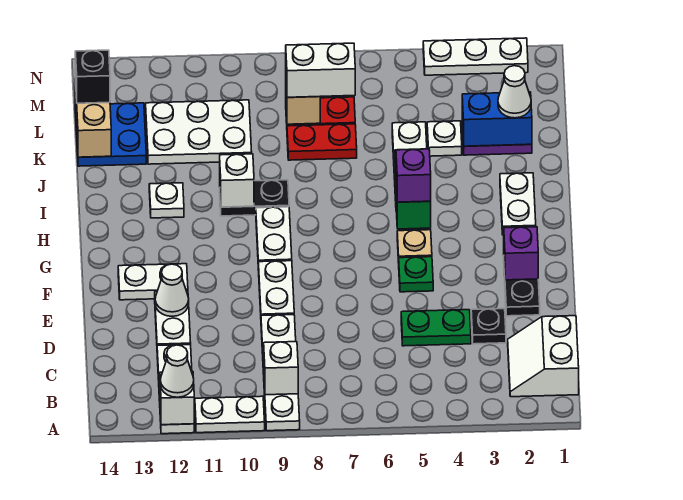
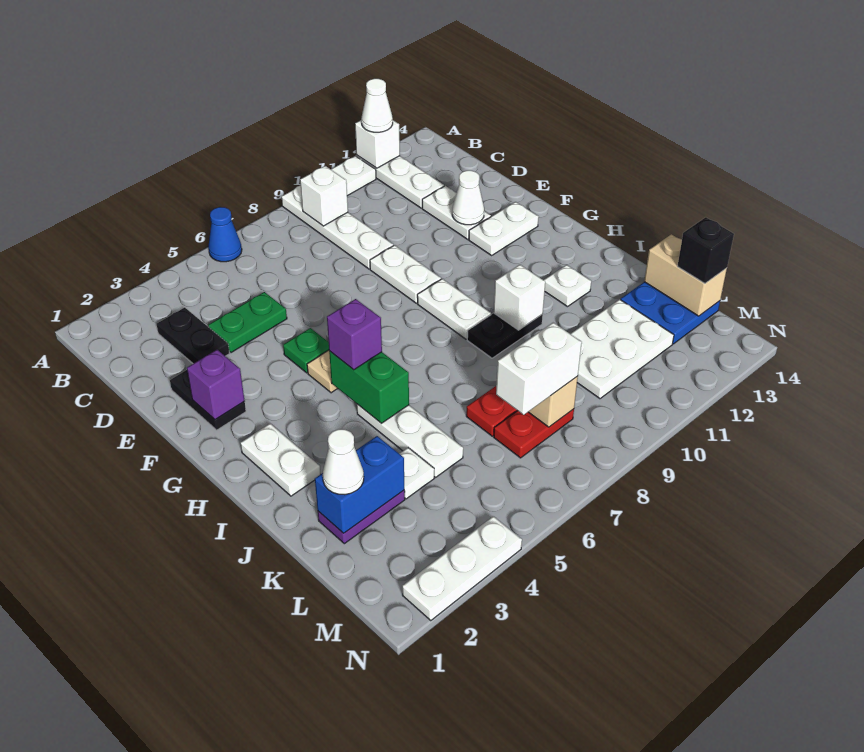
none -> blue cone A6 level 1
white slope B1:C2 level 1 top 1 -> none
black plate D3 level 1 -> black plate C3:D3 level 1

